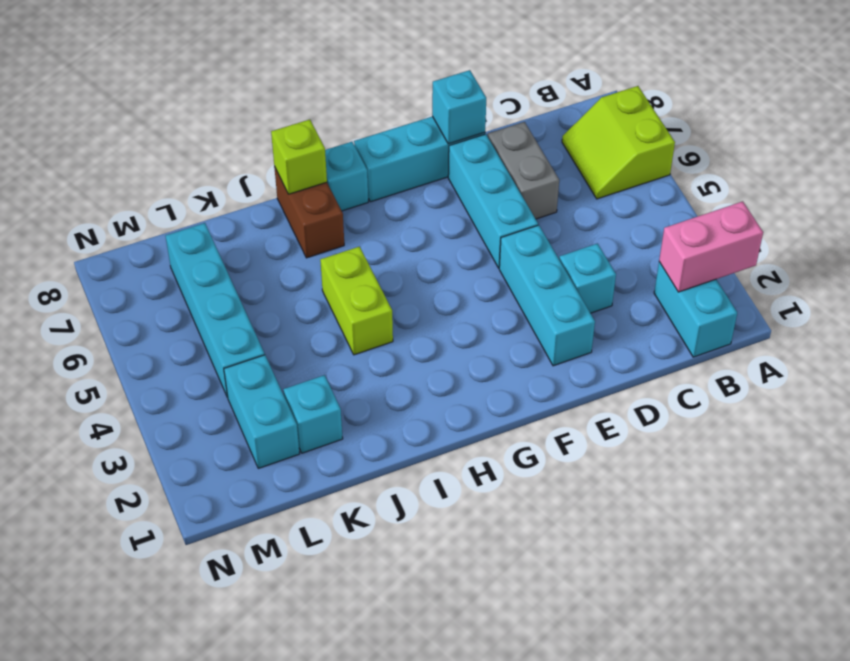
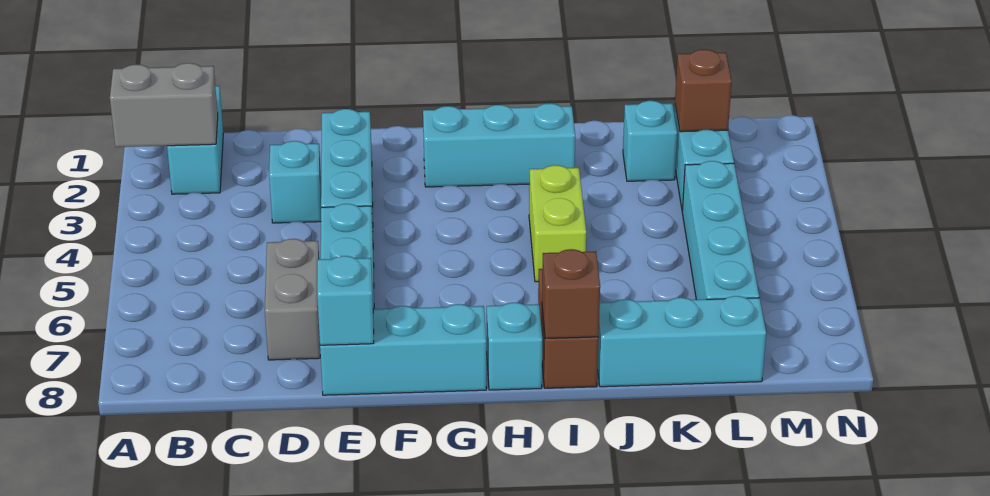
pink brick A2:B2 level 2 -> grey brick A2:B2 level 2
lime slope A6:B7 level 1 top A -> none
none -> cyan brick G2:I2 level 1
lime brick I8 level 2 -> brown brick I8 level 2
none -> cyan brick J8:L8 level 1
none -> brown brick L2 level 2

